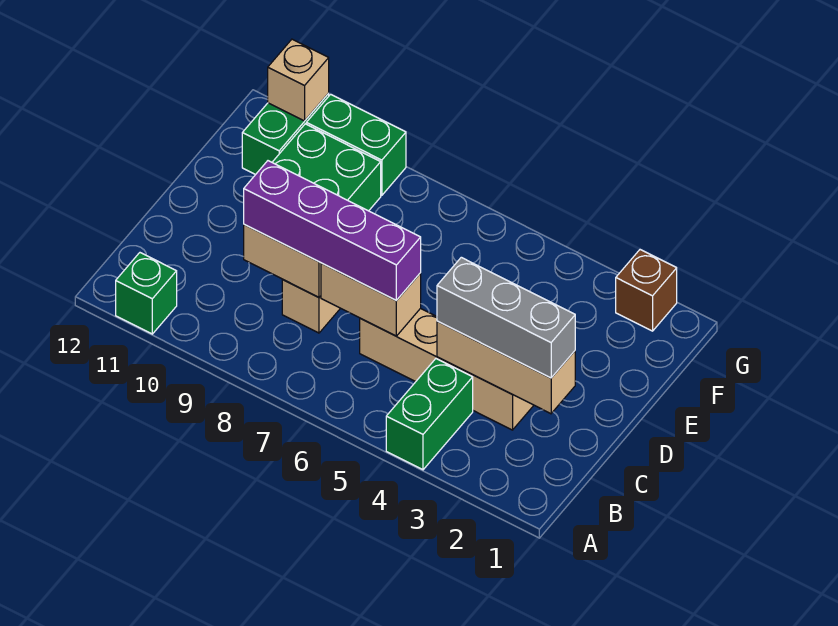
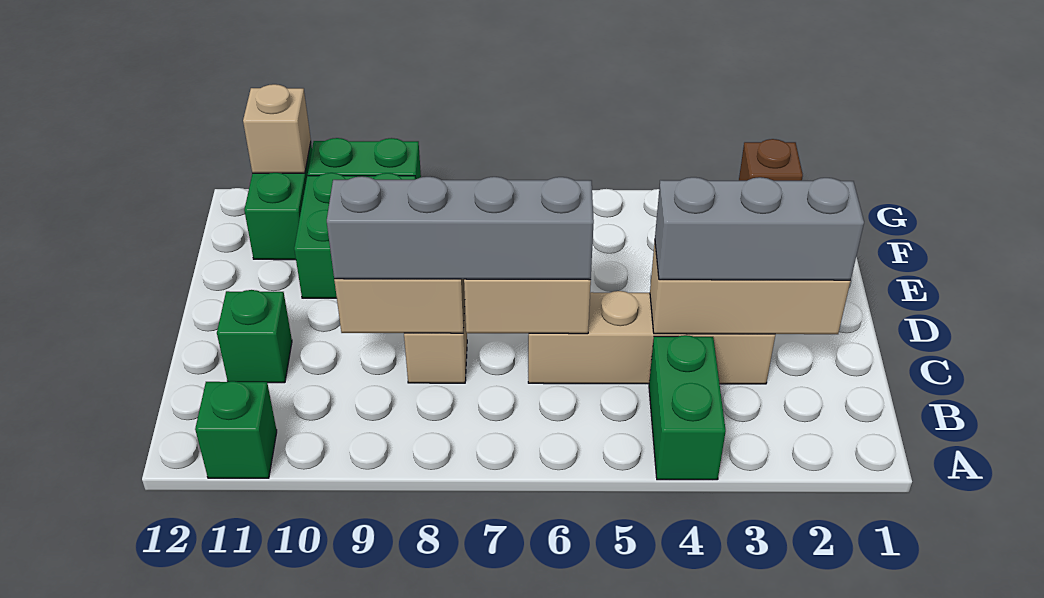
purple brick C6:C9 level 3 -> grey brick C6:C9 level 3
none -> green brick C11 level 1

